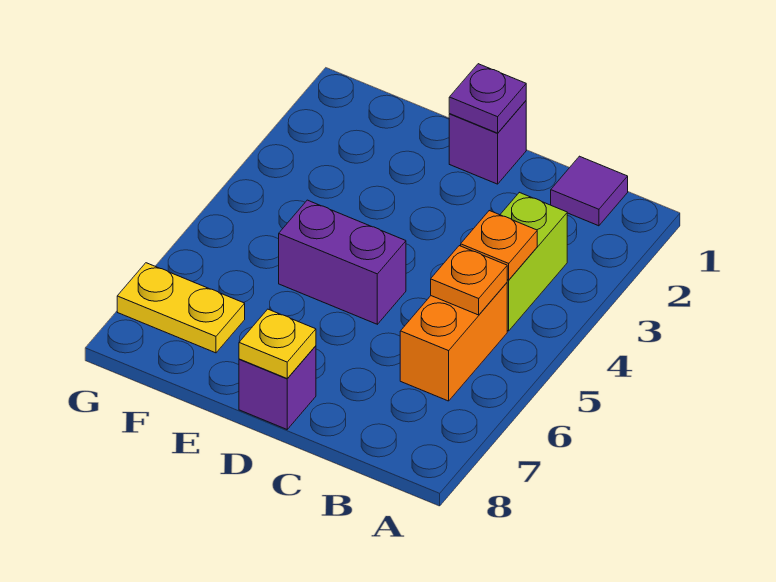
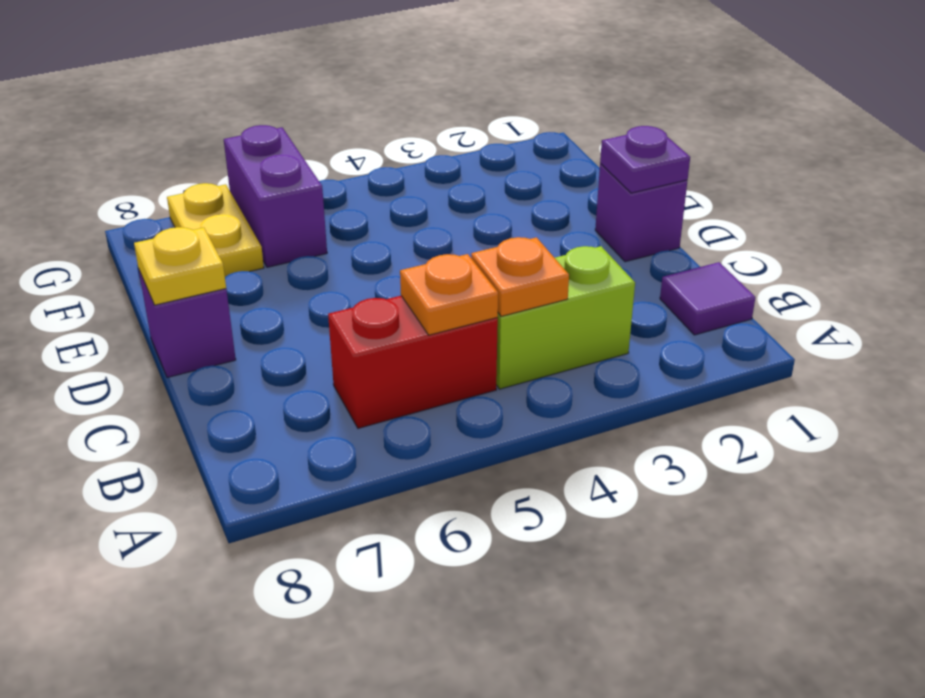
orange brick B5:B6 level 1 -> red brick B5:B6 level 1
purple brick D5:E5 level 1 -> purple brick F6:G6 level 1

